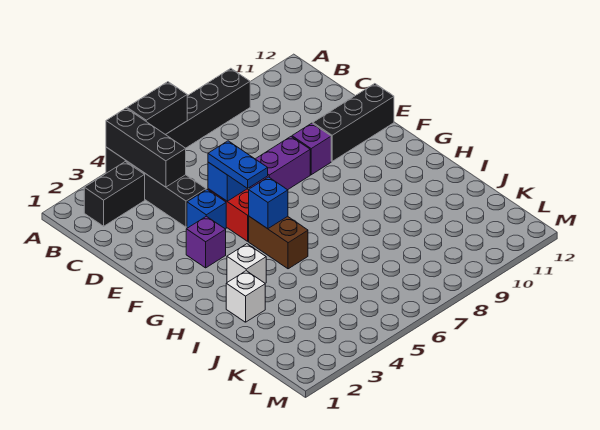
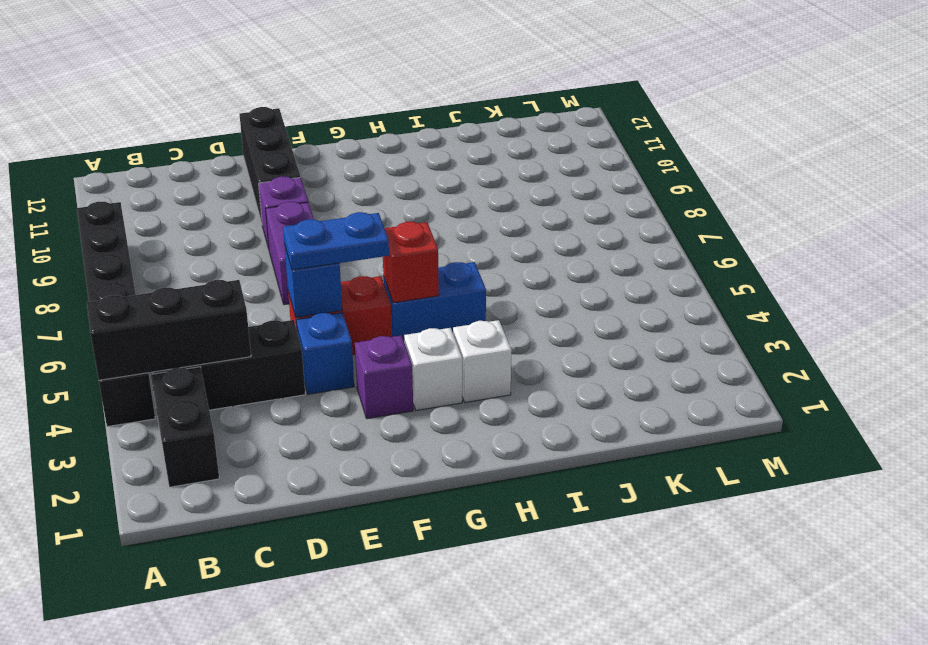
black brick A5:A6 level 2 -> none
brown brick G5:H5 level 1 -> blue brick G5:H5 level 1
blue brick G5 level 2 -> red brick G5 level 2
white brick I2 level 1 -> white brick G3 level 1

